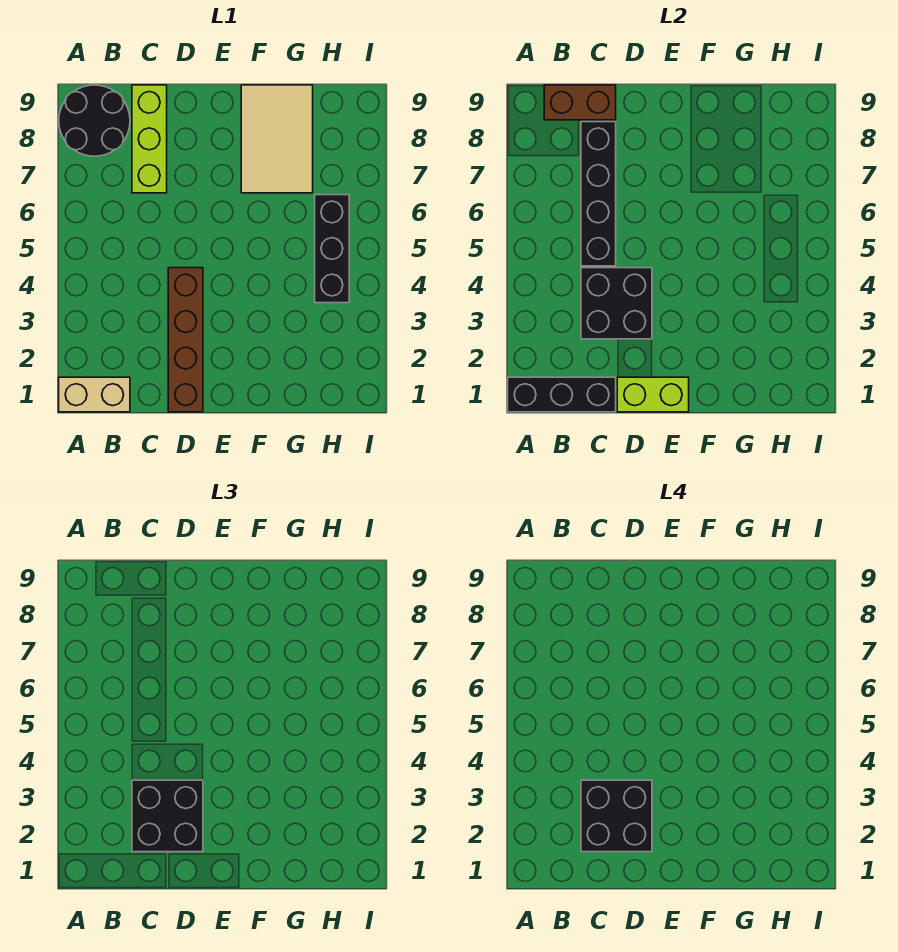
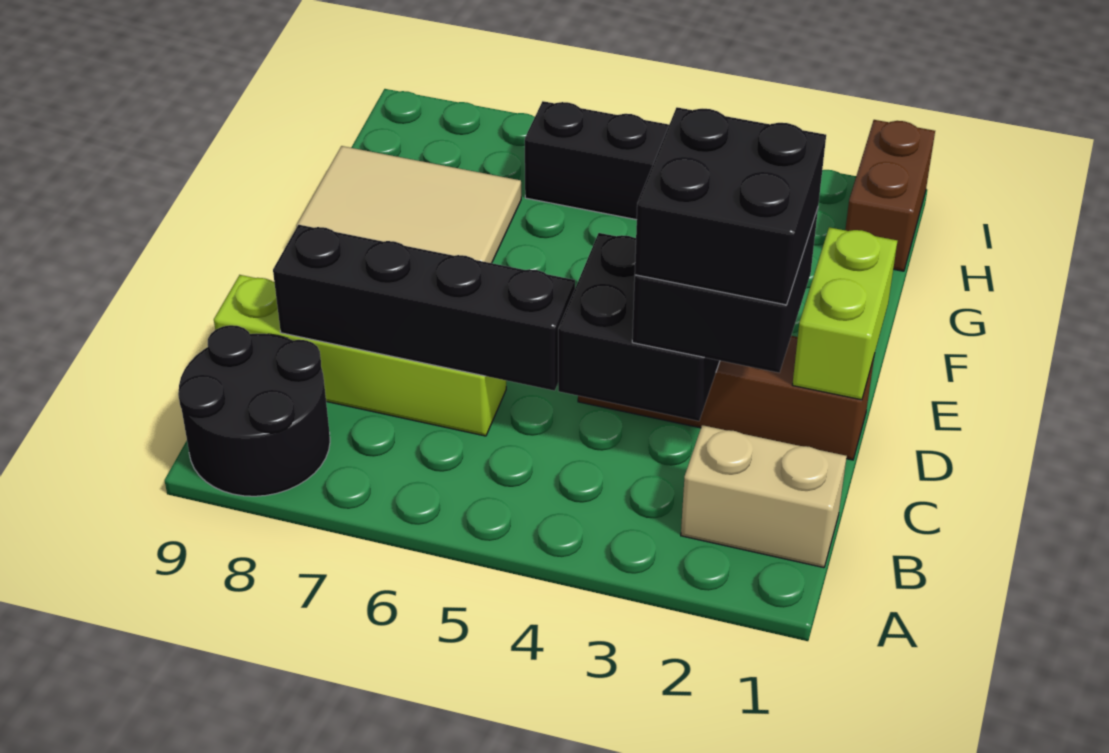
tan brick A1:B1 level 1 -> tan brick B1:B2 level 1
black brick A1:C1 level 2 -> none
brown brick B9:C9 level 2 -> brown brick H1:I1 level 1
lime brick C7:C9 level 1 -> lime brick C6:C9 level 1

